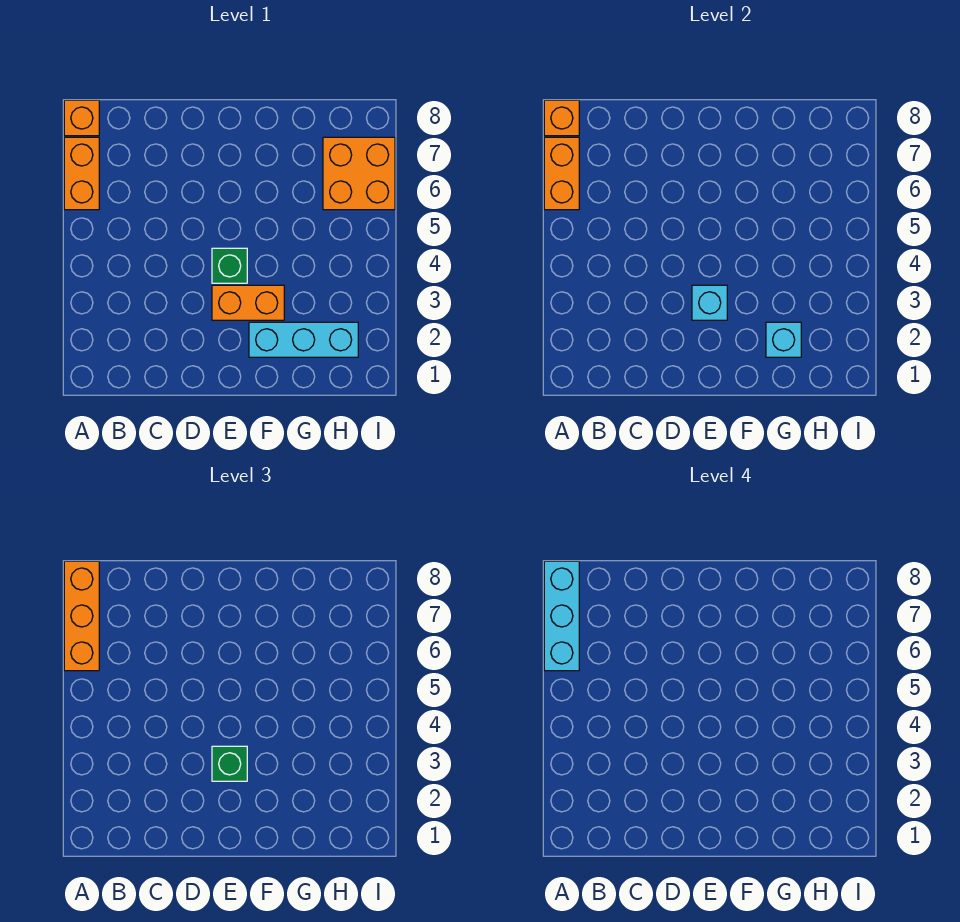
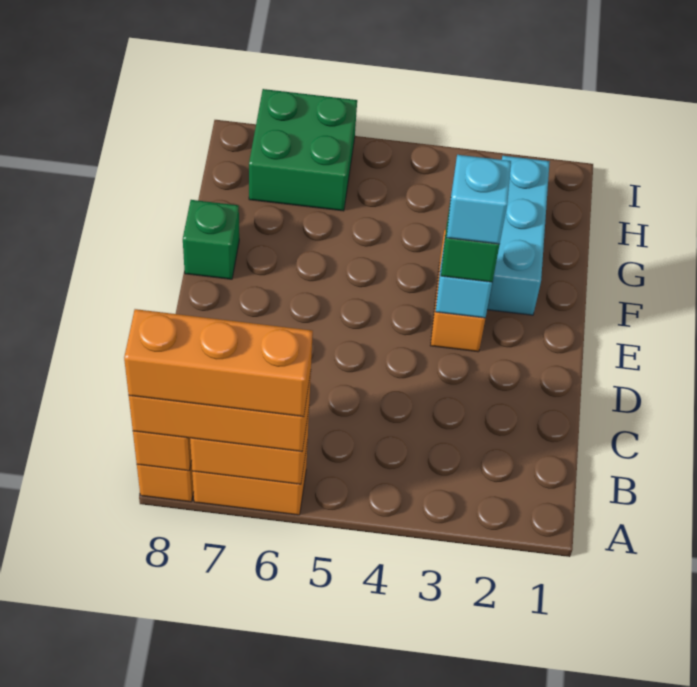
cyan brick A6:A8 level 4 -> orange brick A6:A8 level 4
green brick E4 level 1 -> green brick F8 level 1
cyan brick G2 level 2 -> cyan brick E3 level 4
orange brick H6:I7 level 1 -> green brick H6:I7 level 1

